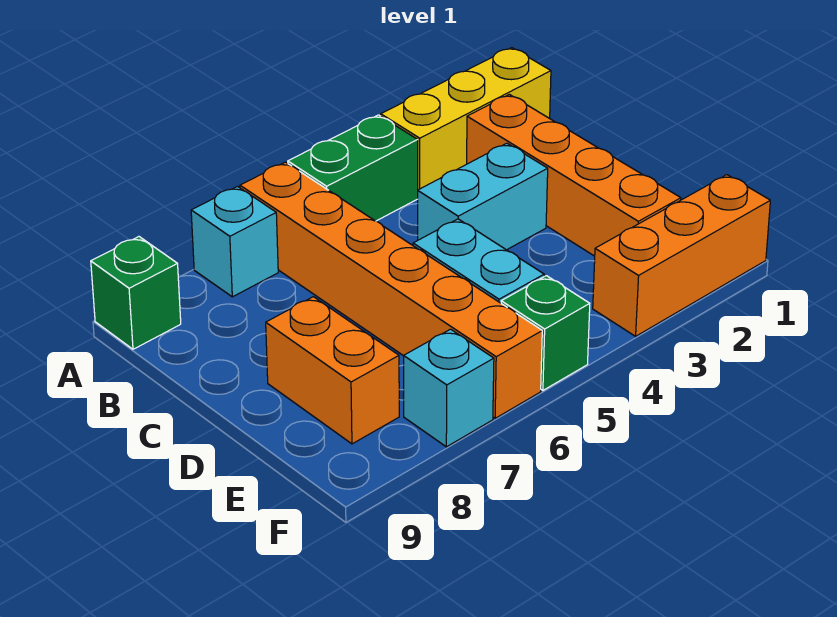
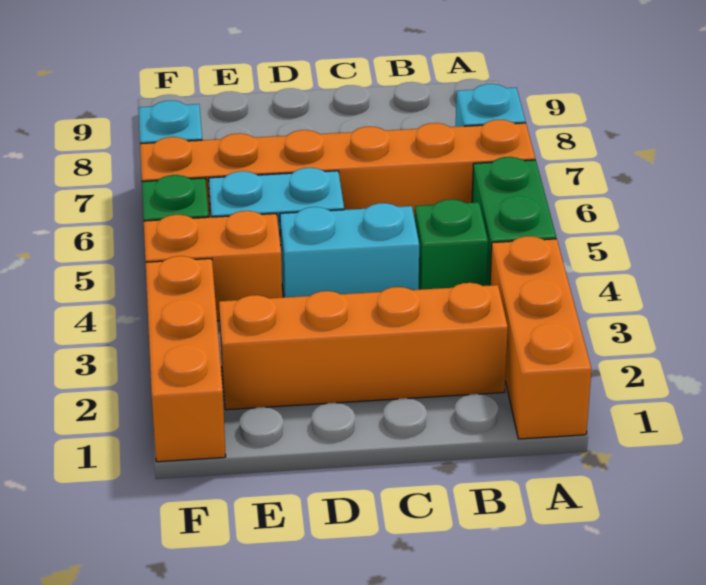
yellow brick A1:A3 level 1 -> orange brick A1:A3 level 1
green brick A9 level 1 -> green brick B4 level 1
cyan brick C3:C4 level 1 -> cyan brick C4:D4 level 1
orange brick D8:E8 level 1 -> orange brick E4:F4 level 1

